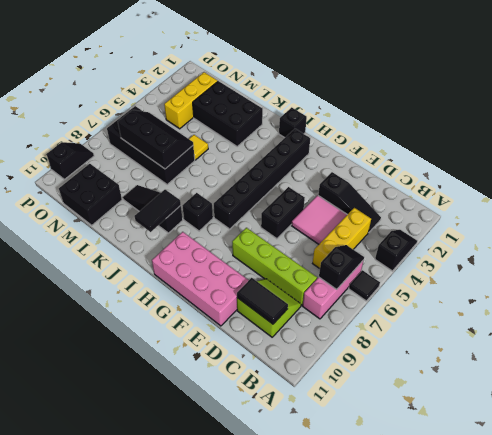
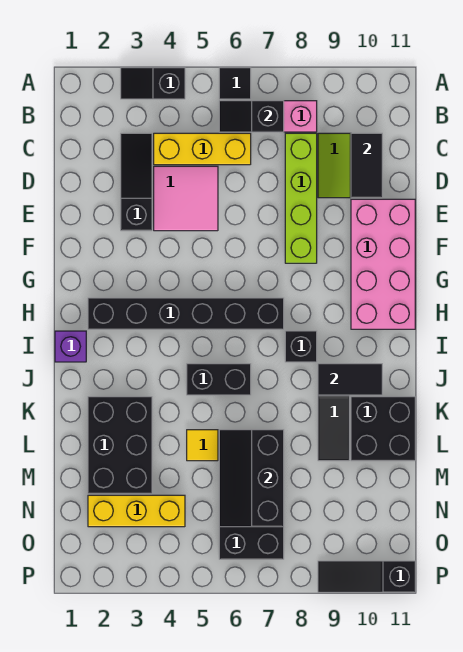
black brick F5:F6 level 1 -> black brick J5:J6 level 1
black brick I1 level 1 -> purple brick I1 level 1
black brick M10:N11 level 1 -> black brick K10:L11 level 1
black slope P9:P10 level 1 top 10 -> black slope P9:P11 level 1 top 11

